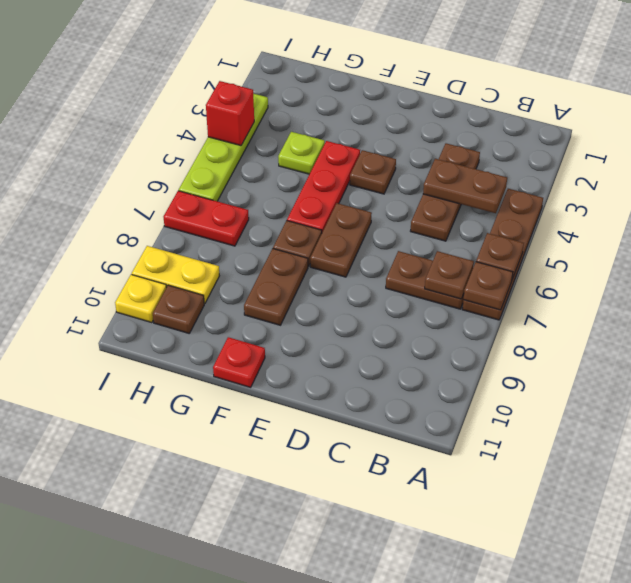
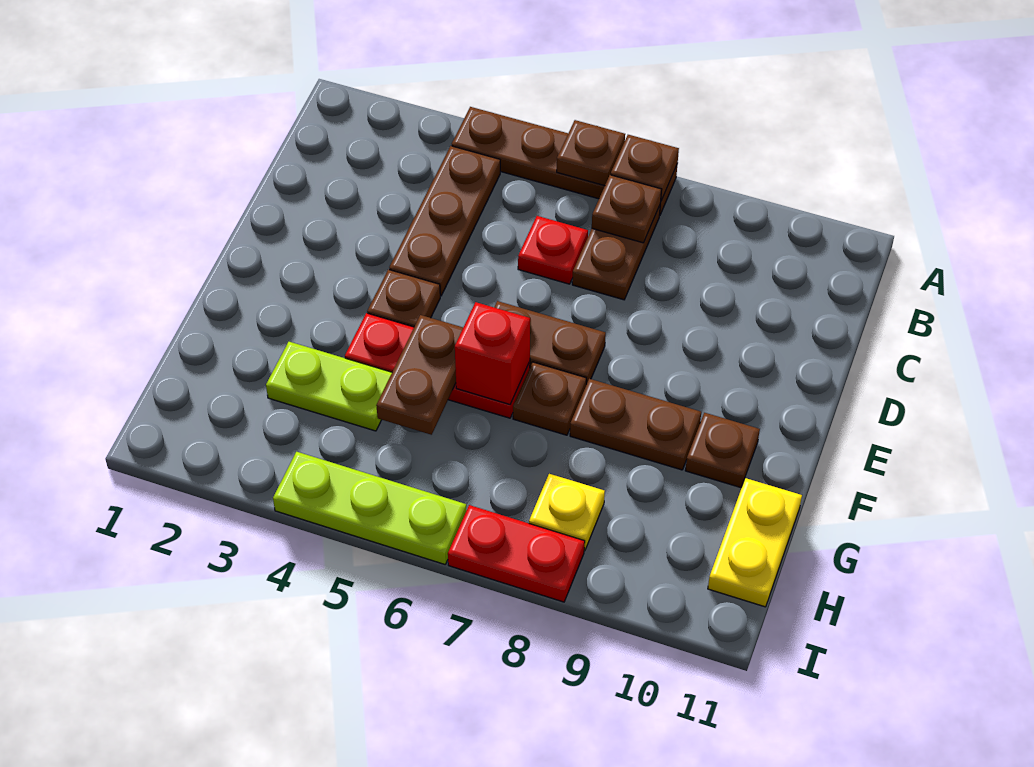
brown plate B4:C4 level 2 -> brown plate F5:G5 level 2
brown plate C3:C5 level 1 -> brown plate B4:D4 level 1
red plate F11 level 1 -> red plate C6 level 1
lime plate G4 level 1 -> lime plate G3:G4 level 1
red plate H7:I7 level 1 -> red plate I7:I8 level 1
yellow plate H9:I9 level 1 -> yellow plate G11:H11 level 1
brown plate H10 level 1 -> brown plate F10 level 1
lime plate I3:I6 level 1 -> lime plate I4:I6 level 1
red brick I4 level 2 -> red brick F6 level 2
yellow plate I10 level 1 -> yellow plate H8 level 1

